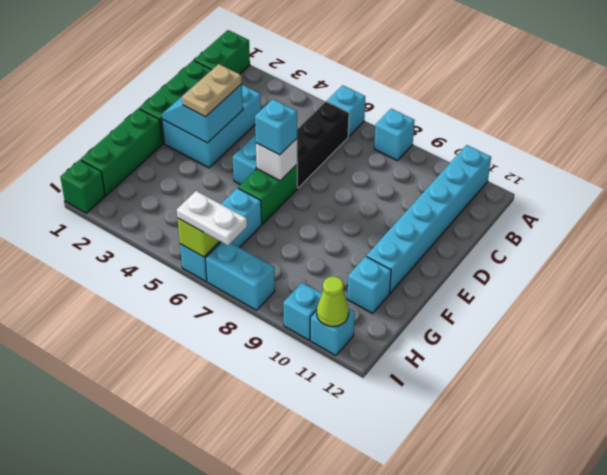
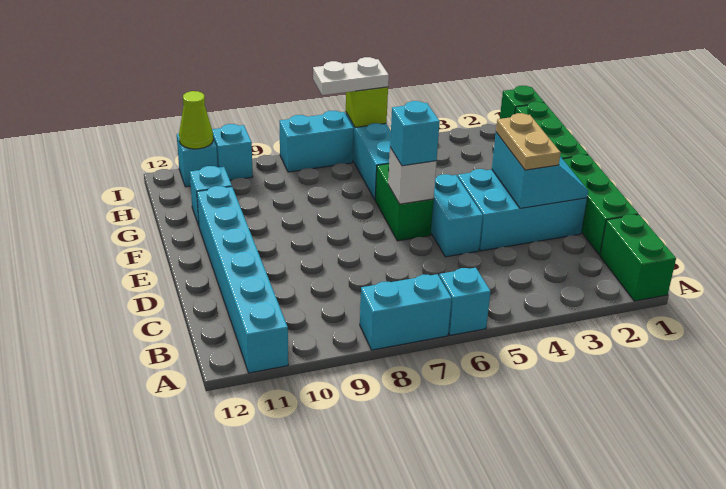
cyan brick A8 level 1 -> cyan brick A7:A8 level 1
black brick B6:D6 level 1 -> none
cyan brick C2:E3 level 1 -> cyan brick D2:E4 level 1

